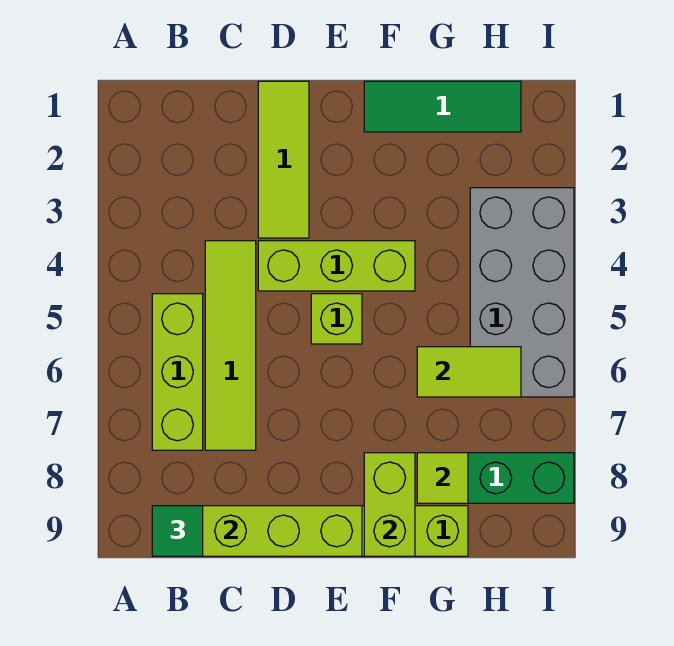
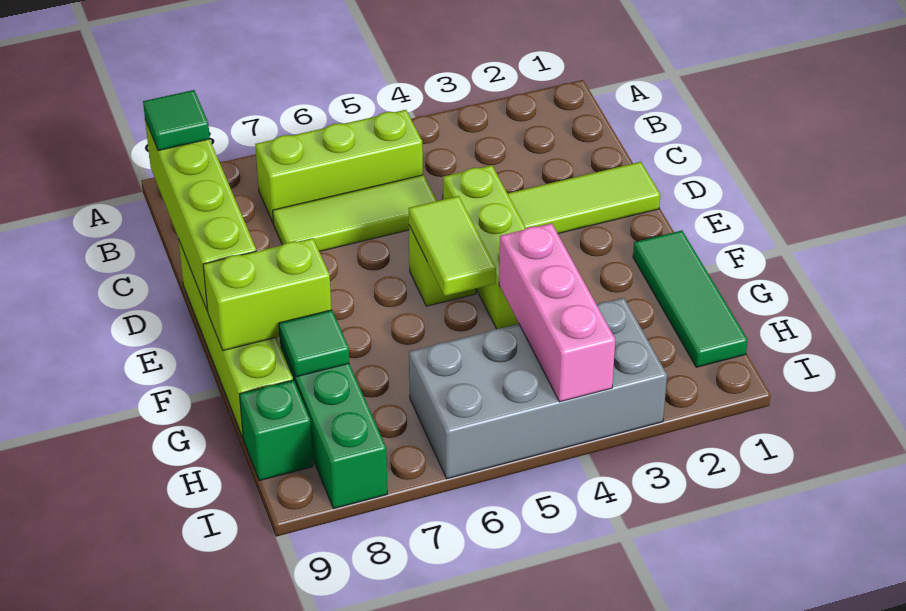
lime tile C4:C7 level 1 -> lime tile C5:C7 level 1
none -> pink brick G4:I4 level 2
lime tile G6:H6 level 2 -> lime tile E5:F5 level 2
lime tile G8 level 2 -> green tile G8 level 2
none -> green brick H9 level 1

